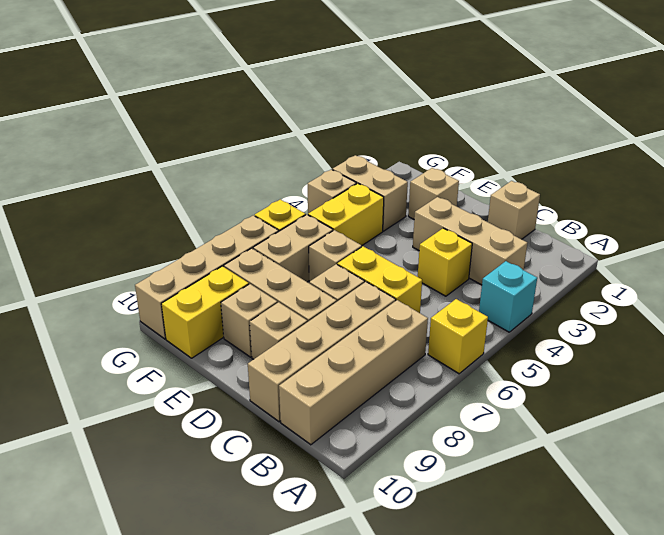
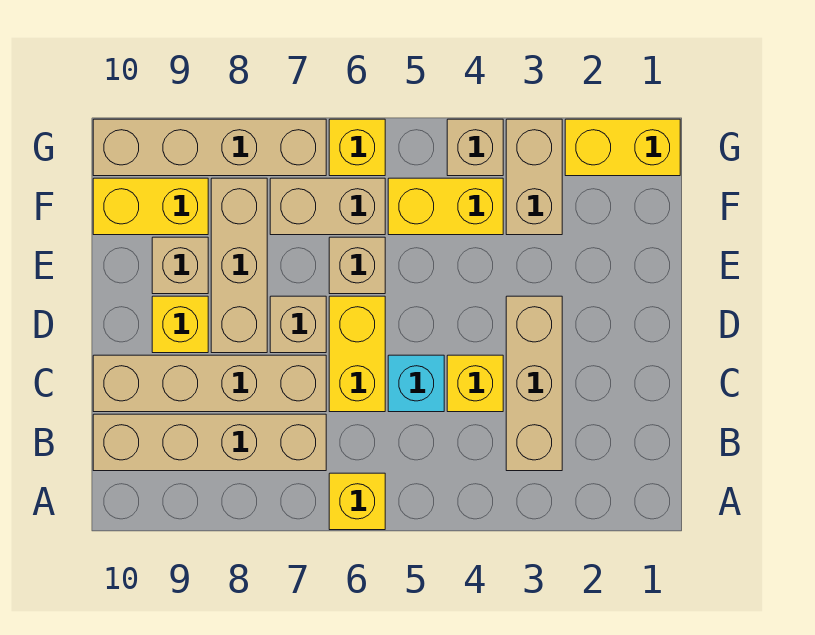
cyan brick A4 level 1 -> cyan brick C5 level 1
tan brick C1 level 1 -> none
tan brick D9 level 1 -> yellow brick D9 level 1
tan brick E2 level 1 -> none
none -> yellow brick G1:G2 level 1

